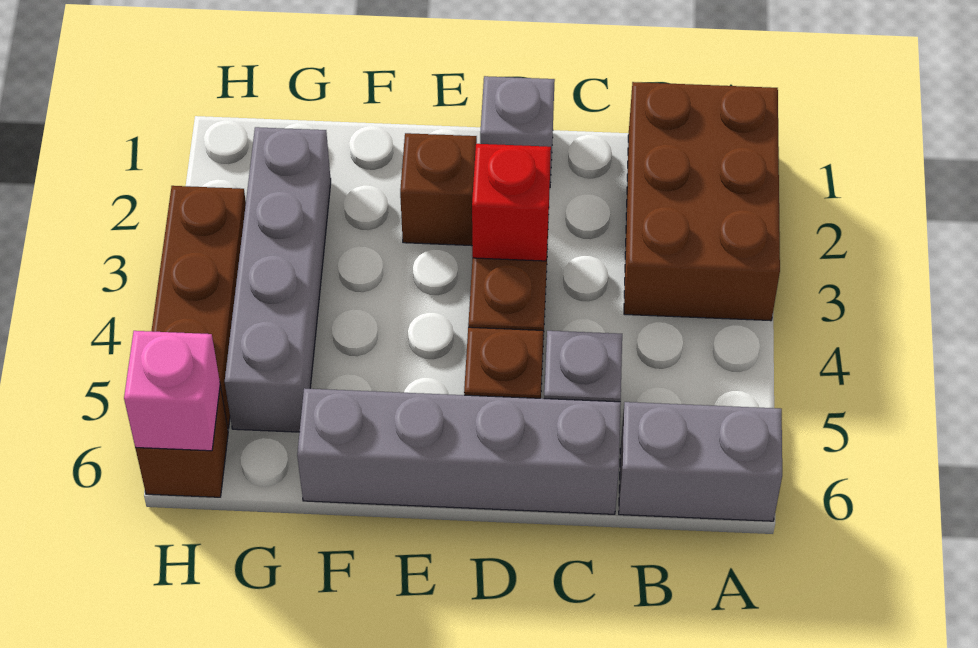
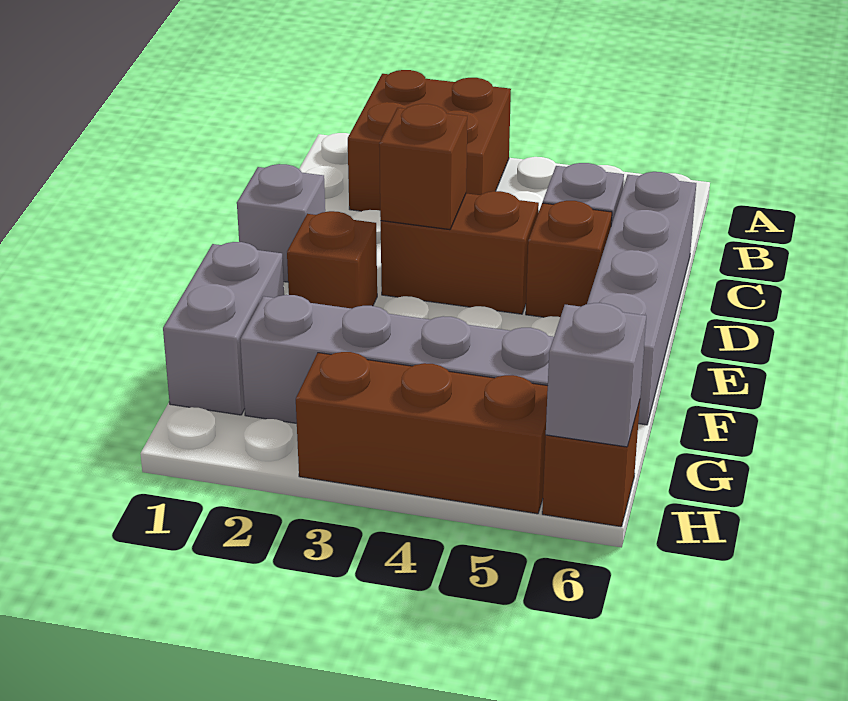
brown brick A1:B3 level 1 -> brown brick A2:B3 level 1
grey brick A6:B6 level 1 -> grey brick F1:G1 level 1
red brick D3 level 2 -> brown brick D3 level 2
pink brick H6 level 2 -> grey brick H6 level 2

